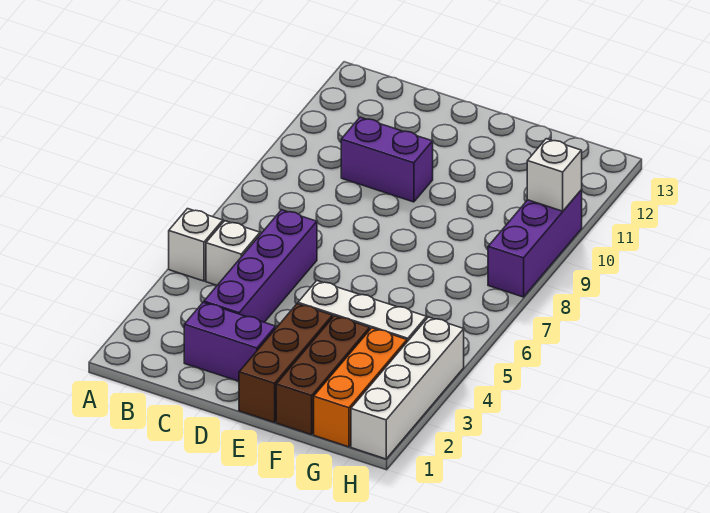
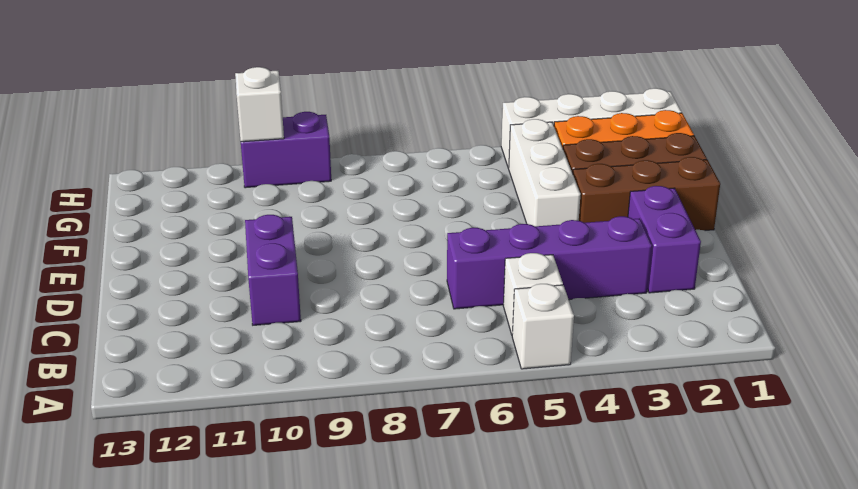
purple brick H8:H10 level 1 -> purple brick H9:H10 level 1

